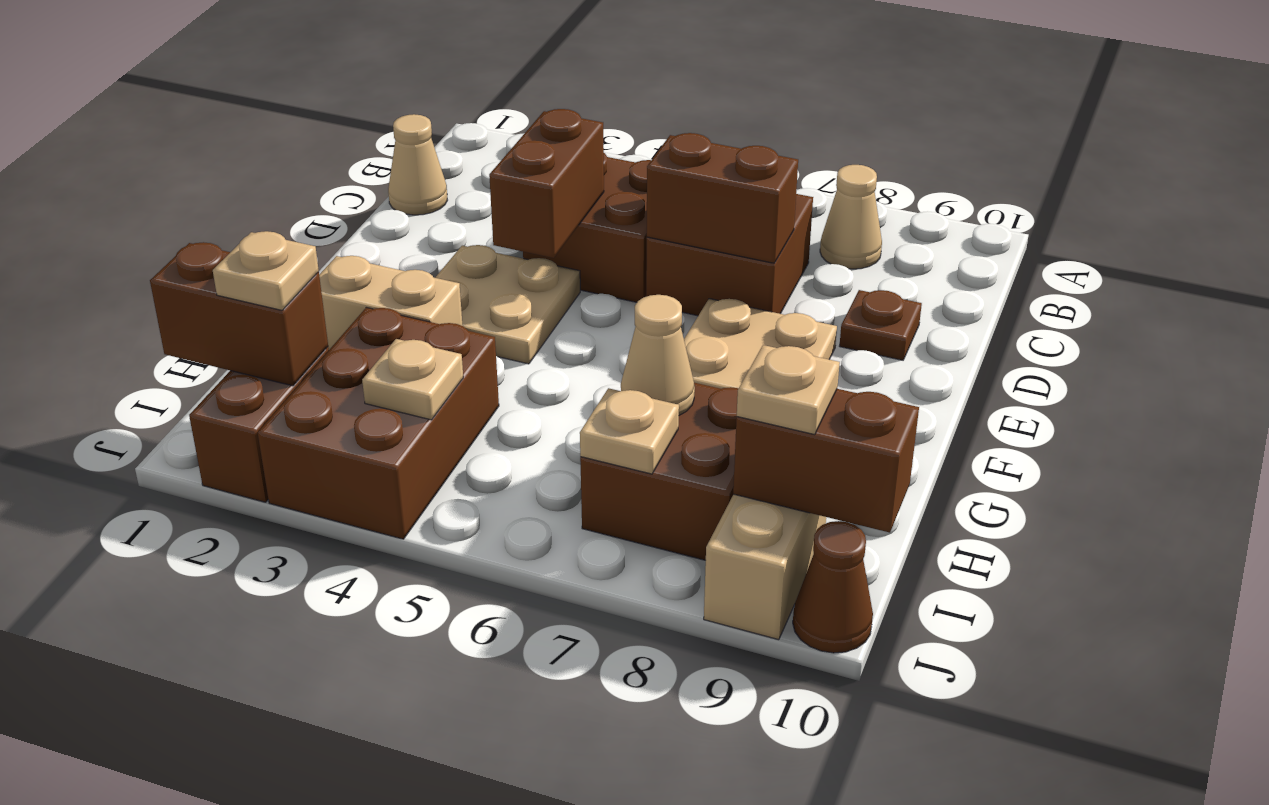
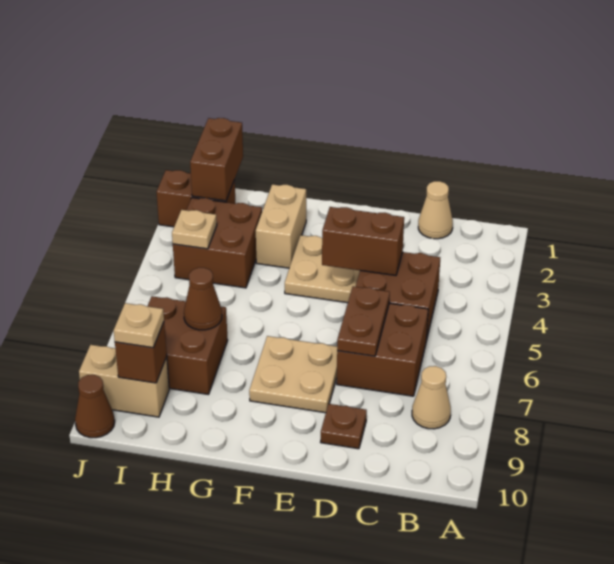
brown brick D6:D7 level 2 -> brown plate D6:D7 level 2
brown brick H3:J4 level 1 -> brown brick H3:I4 level 1
tan cone H7 level 2 -> brown cone H7 level 2
tan plate I2 level 3 -> none
tan plate I7 level 2 -> none
brown brick I9:I10 level 2 -> brown brick I9 level 2

